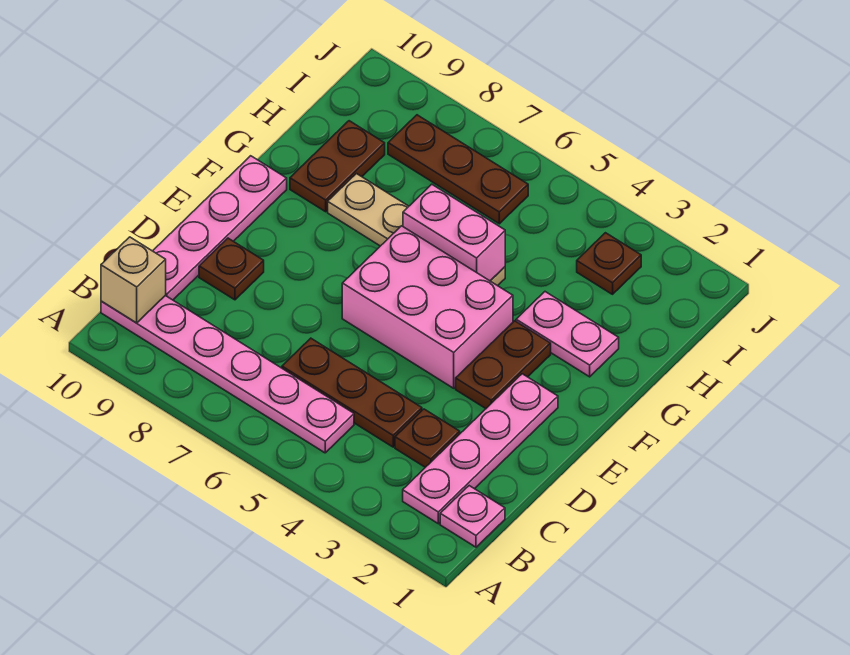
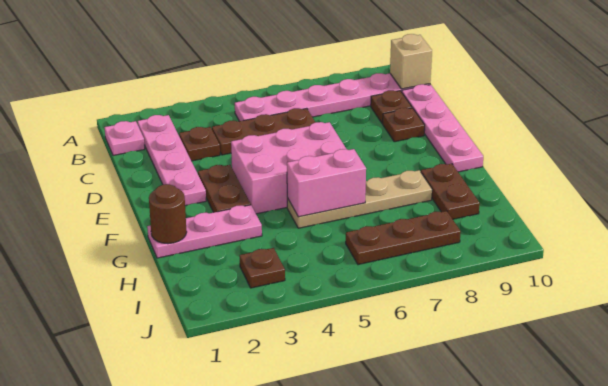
none -> brown plate C9 level 1
none -> brown round brick G1 level 2
pink plate G2:G3 level 1 -> pink plate G1:G3 level 1

